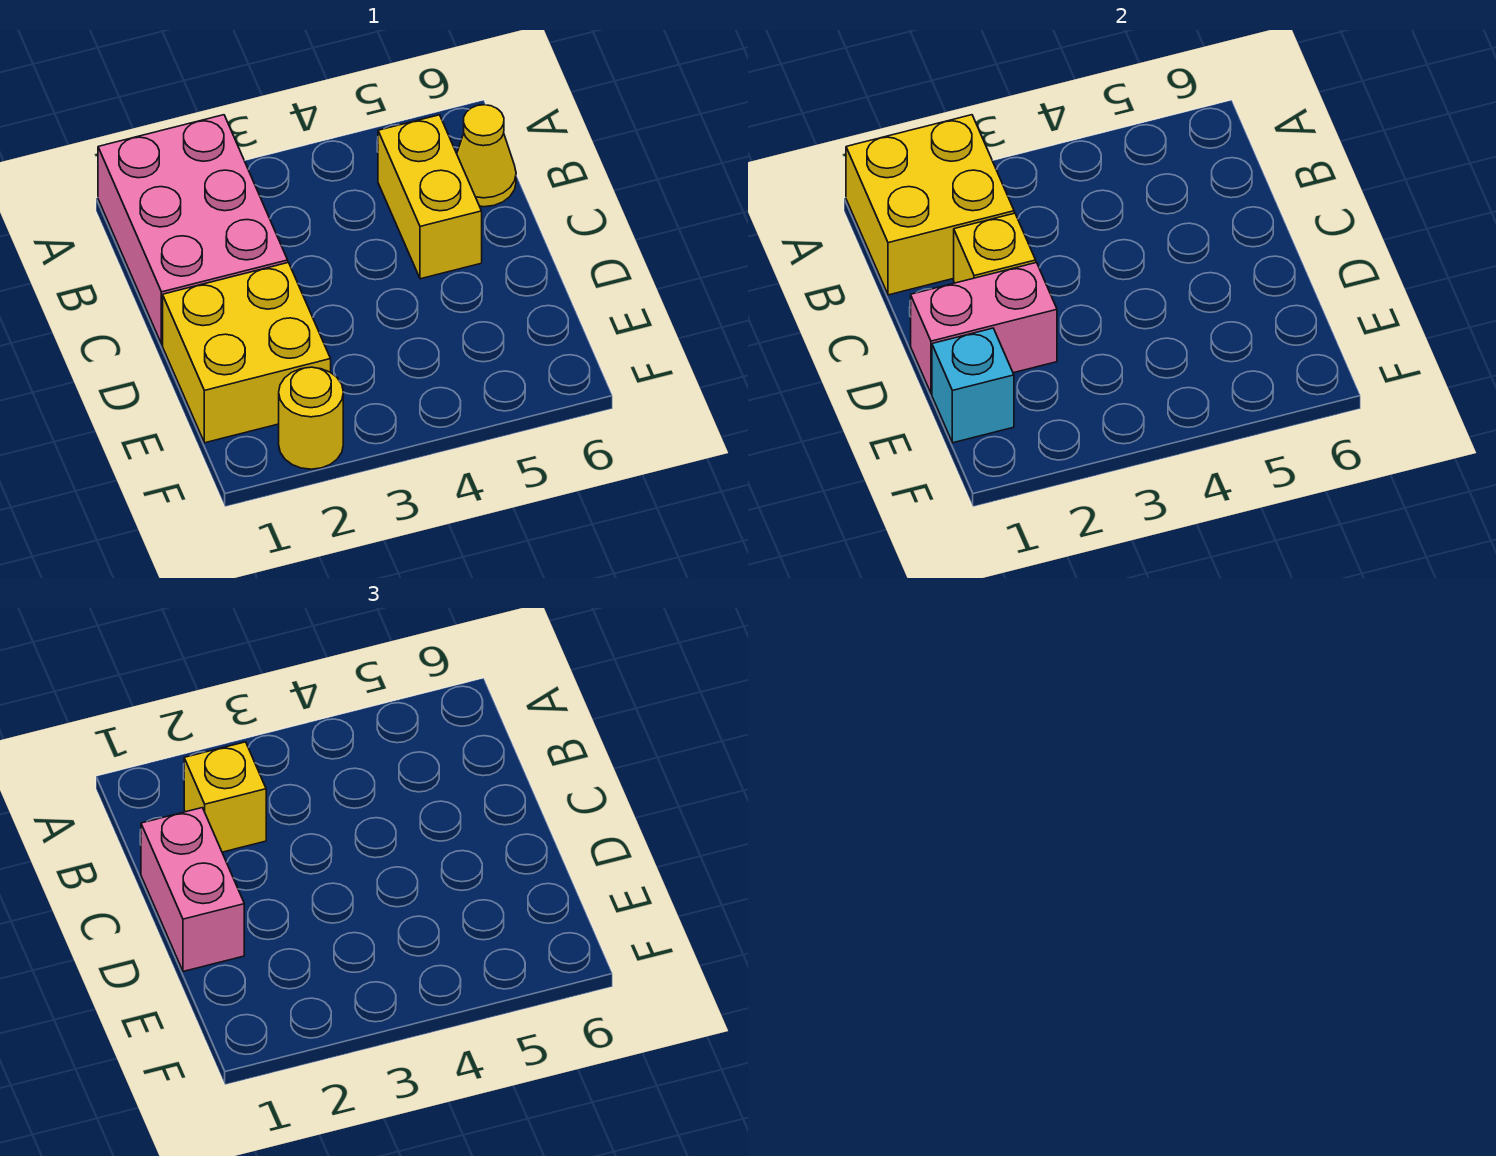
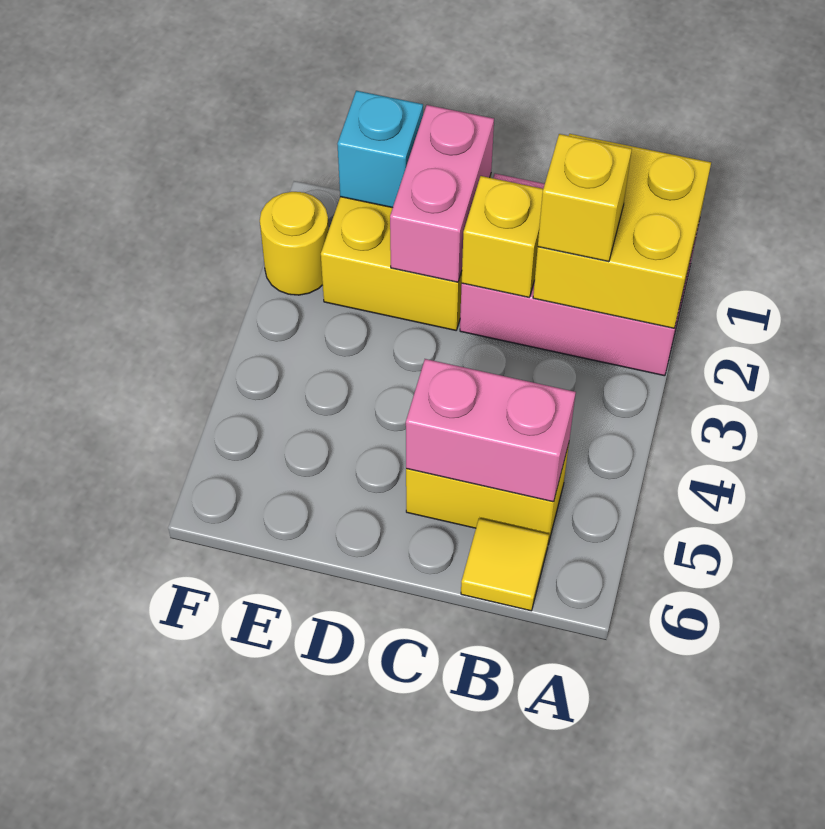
yellow cone B6 level 1 -> yellow tile B6 level 1
pink brick C1:D1 level 3 -> pink brick B5:C5 level 2

